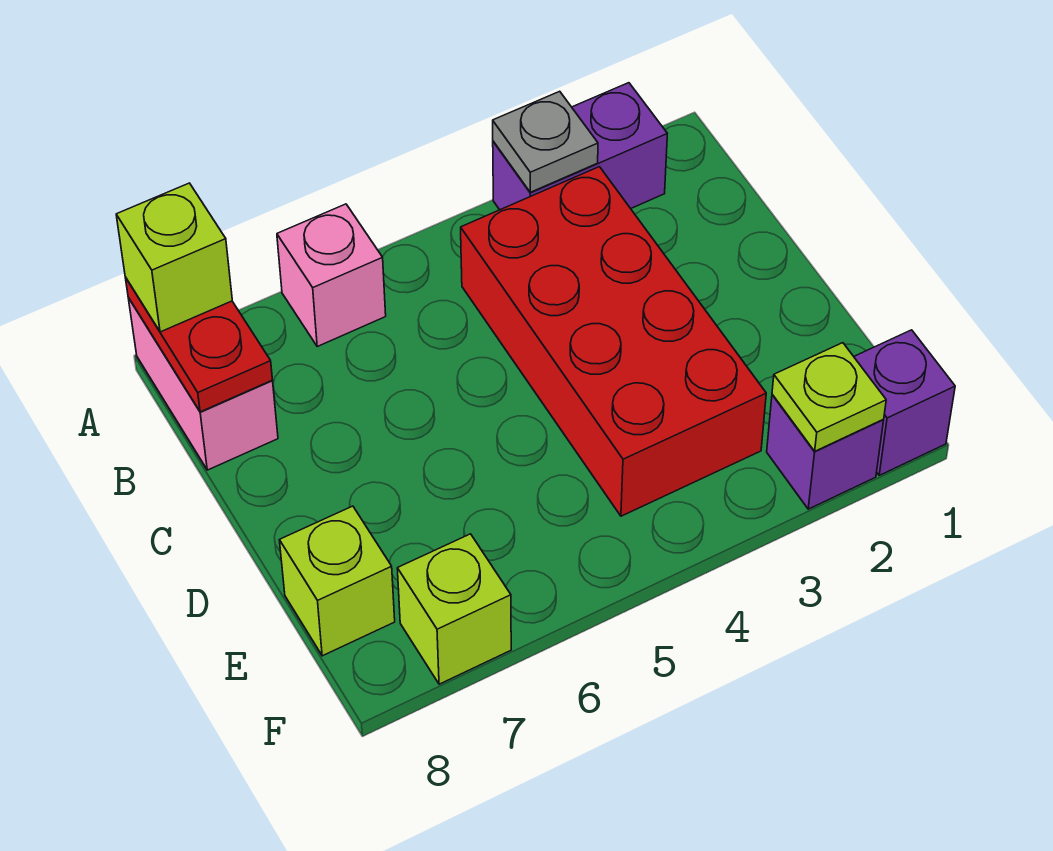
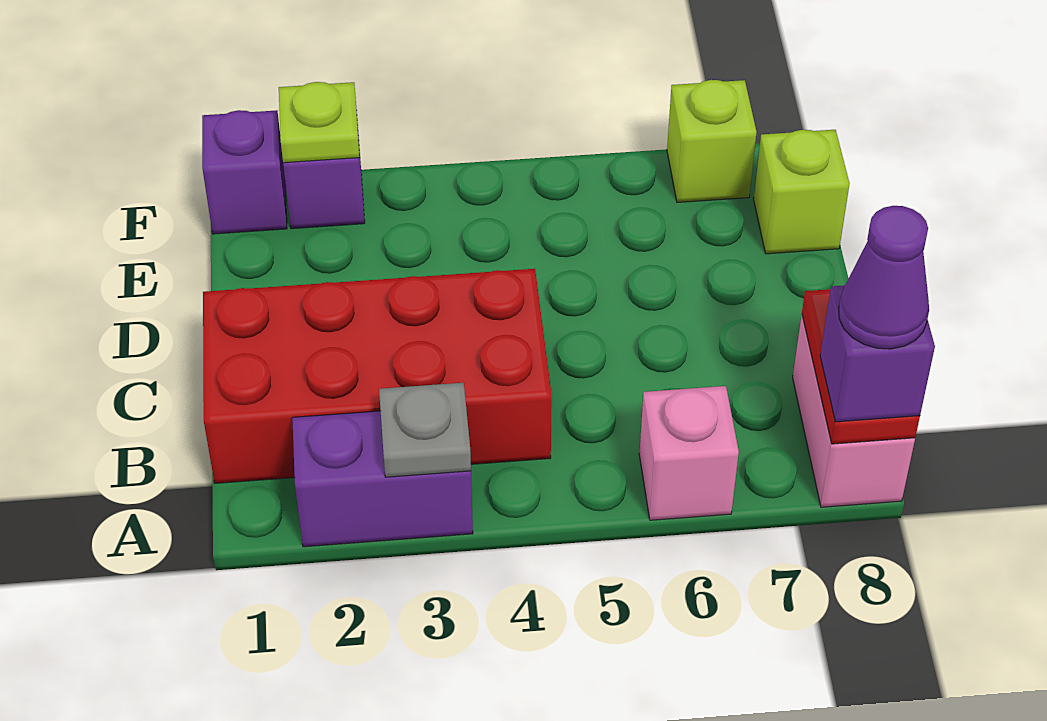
lime brick A8 level 3 -> purple brick A8 level 3
none -> purple cone A8 level 4
red brick B3:E4 level 1 -> red brick B1:C4 level 1

